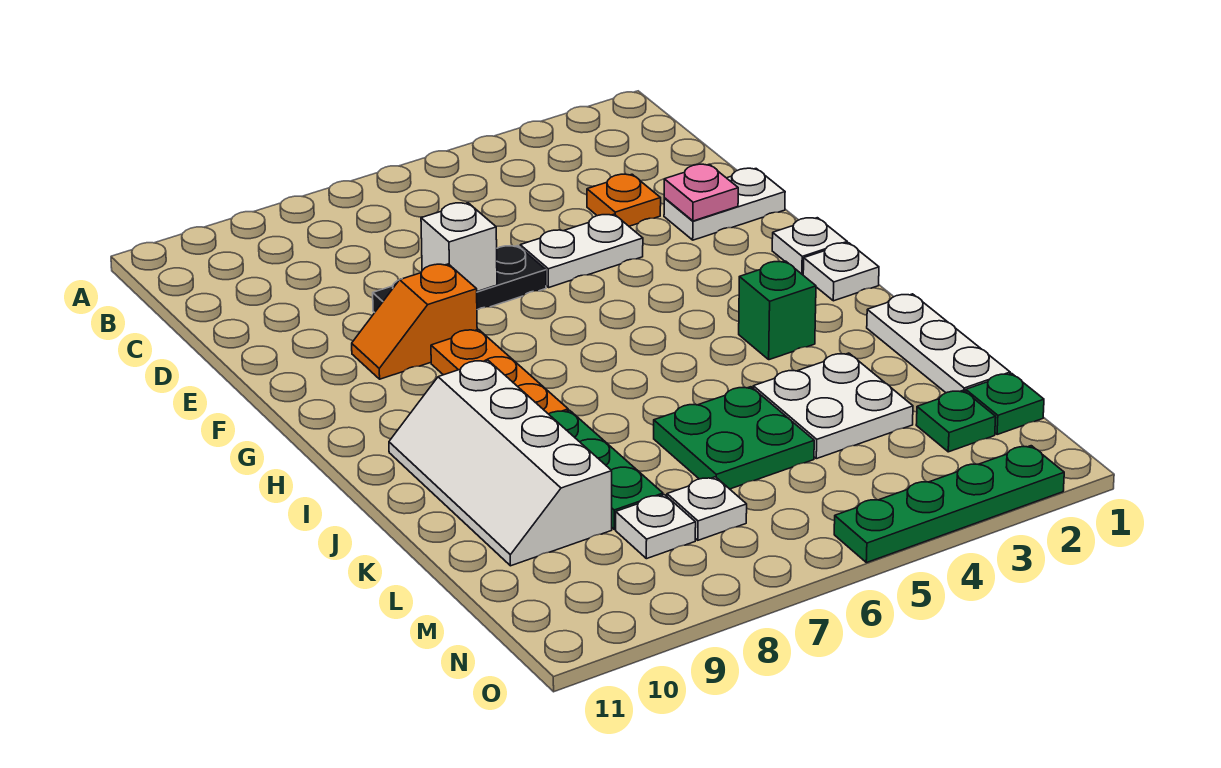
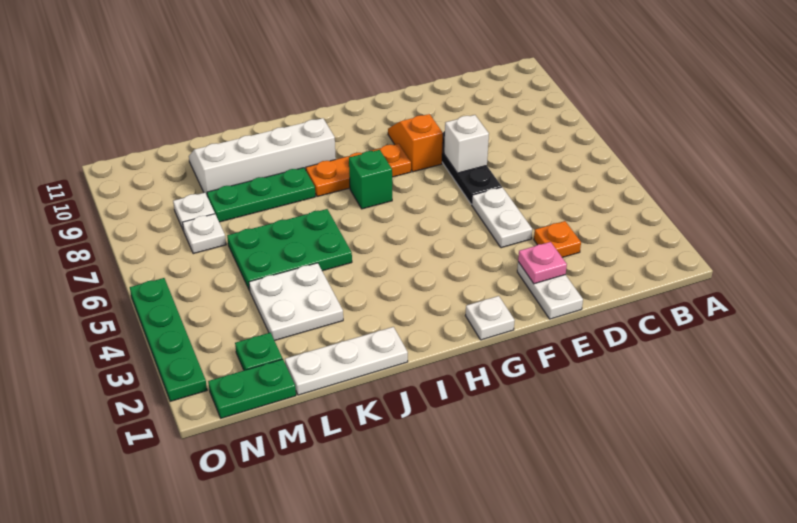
white plate H1 level 1 -> none
green brick I3 level 1 -> green brick H7 level 1
green plate K5:L6 level 1 -> green plate J5:L6 level 1
green plate M1 level 1 -> green plate M1:N1 level 1

